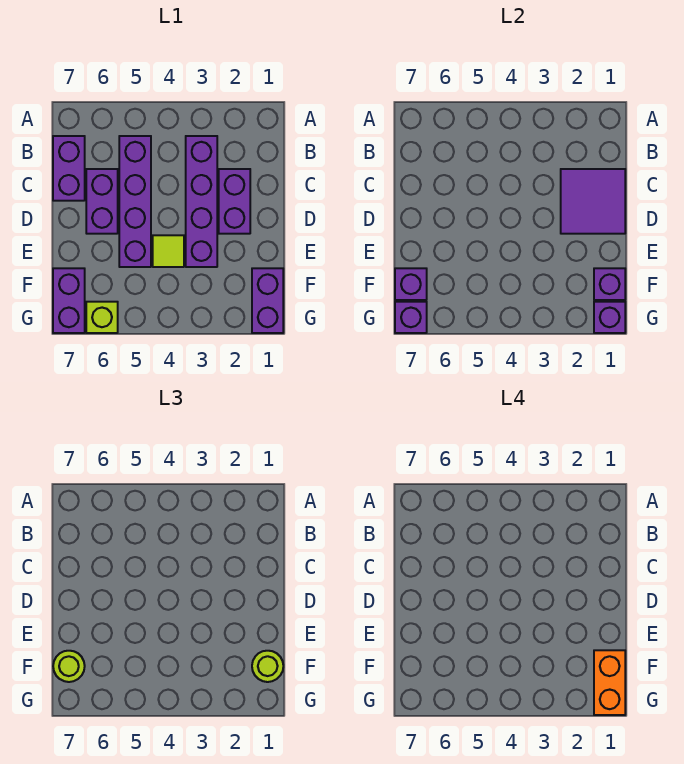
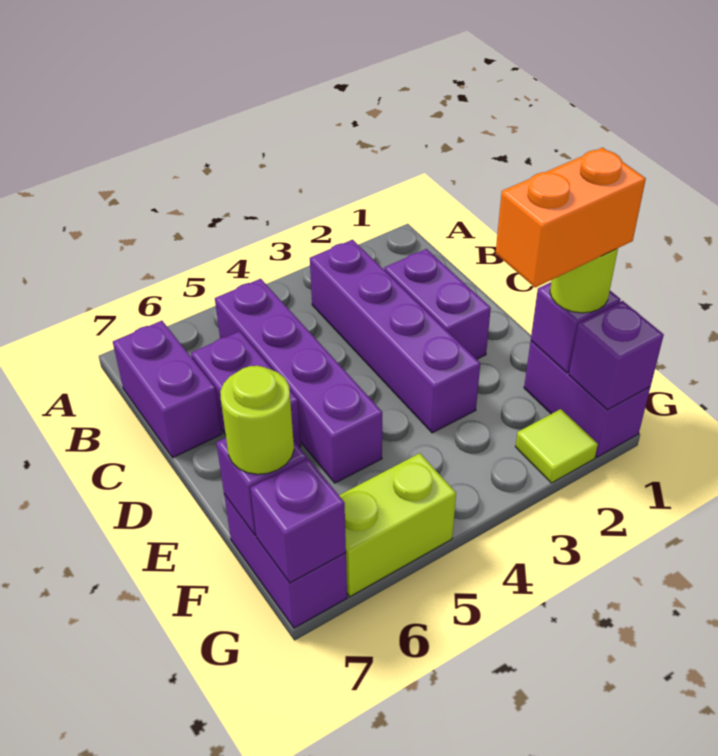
purple tile C1:D2 level 2 -> none
lime tile E4 level 1 -> lime tile G2 level 1
orange brick F1:G1 level 4 -> orange brick F1:F2 level 4
lime brick G6 level 1 -> lime brick G5:G6 level 1

